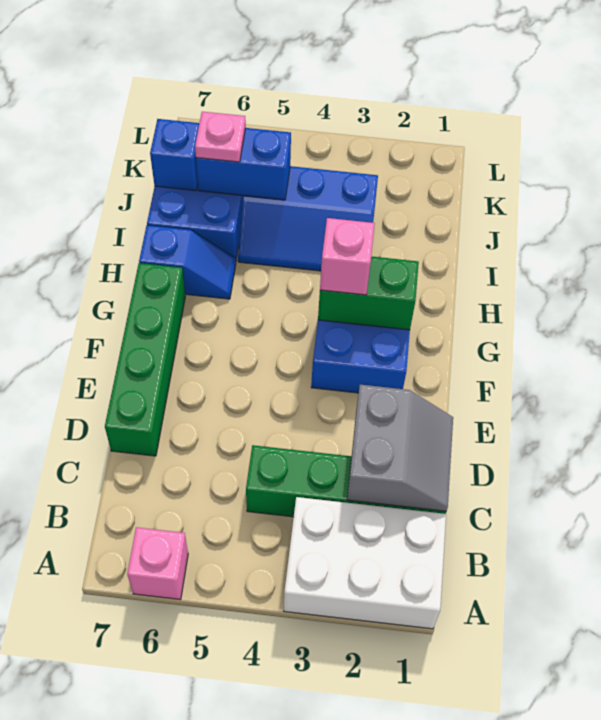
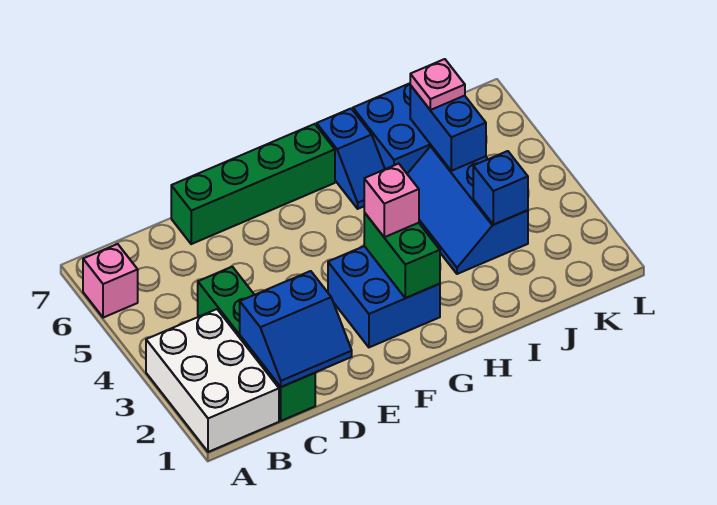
grey slope C1:D2 level 2 top 2 -> blue slope C1:D2 level 2 top 2
blue brick J7 level 2 -> blue brick J3 level 2

